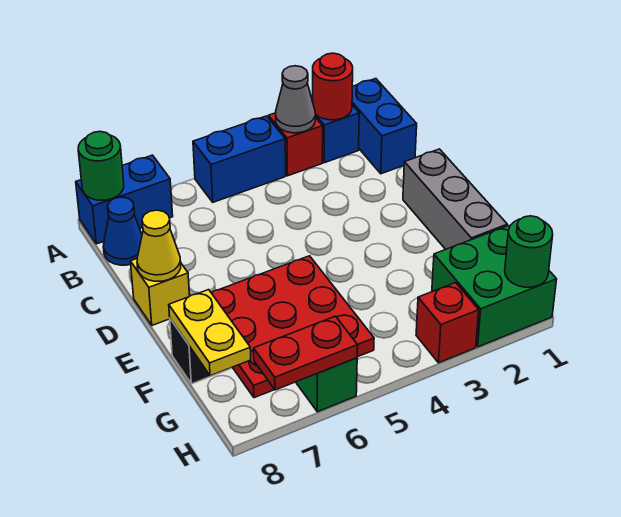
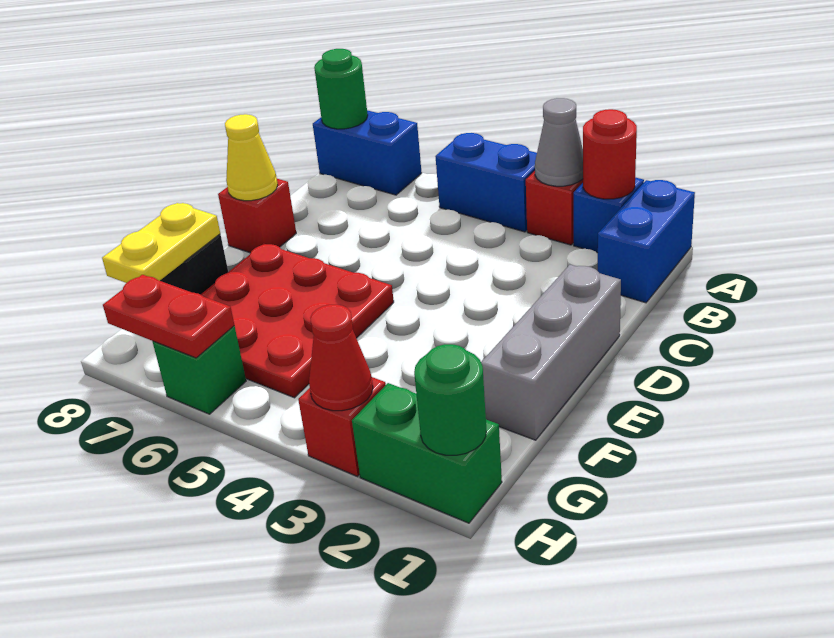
blue cone B8 level 1 -> none
yellow brick D8 level 1 -> red brick D8 level 1
green brick G1:H2 level 1 -> green brick H1:H2 level 1
none -> red cone H3 level 2

